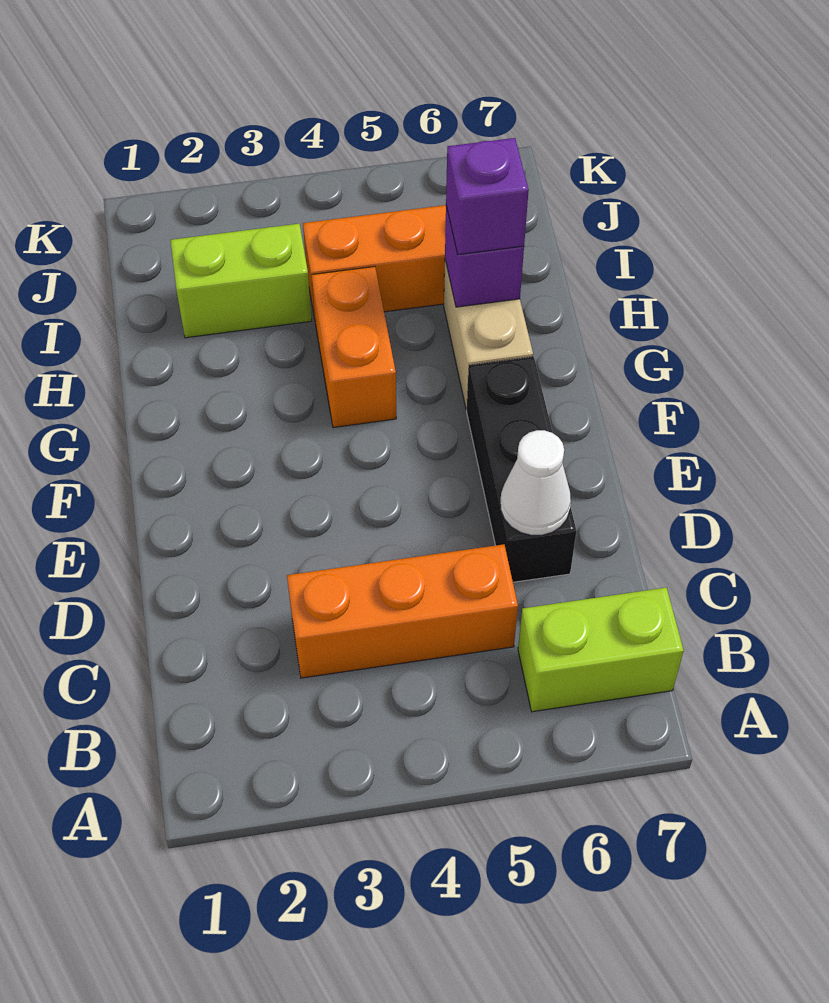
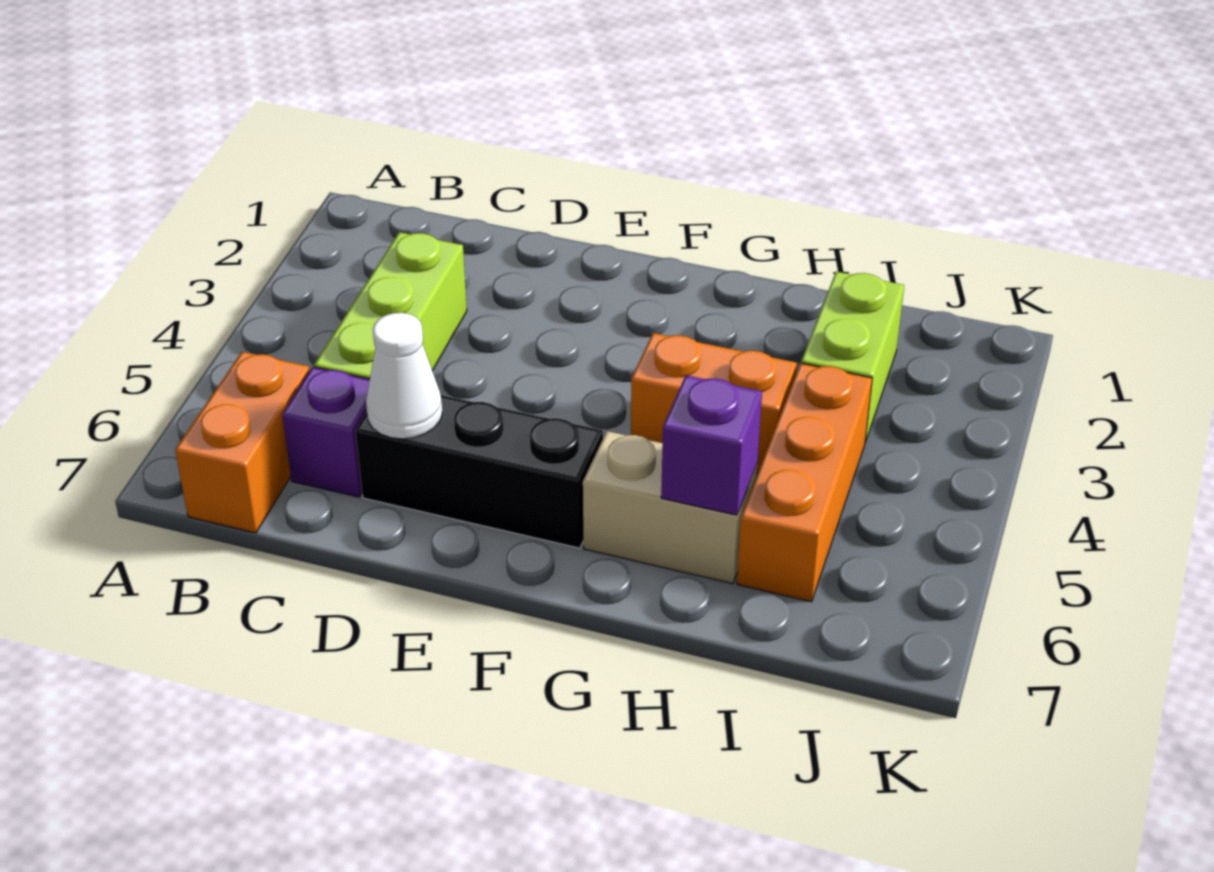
lime brick B6:B7 level 1 -> orange brick B6:B7 level 1
orange brick C3:C5 level 1 -> lime brick C3:C5 level 1
purple brick H6 level 3 -> purple brick C6 level 1

